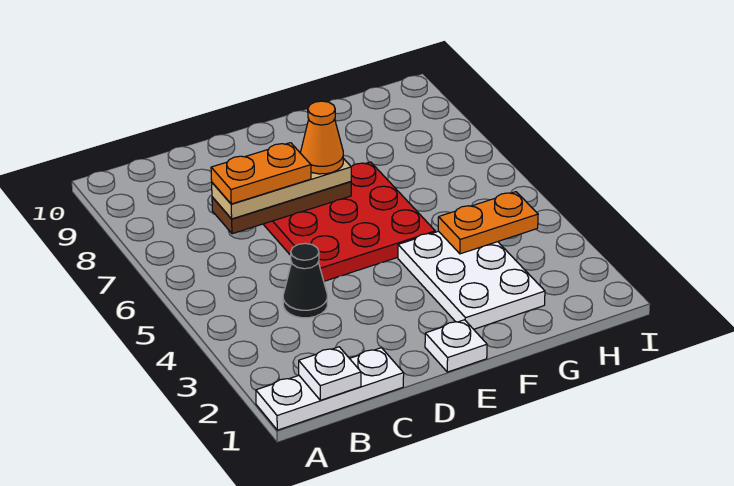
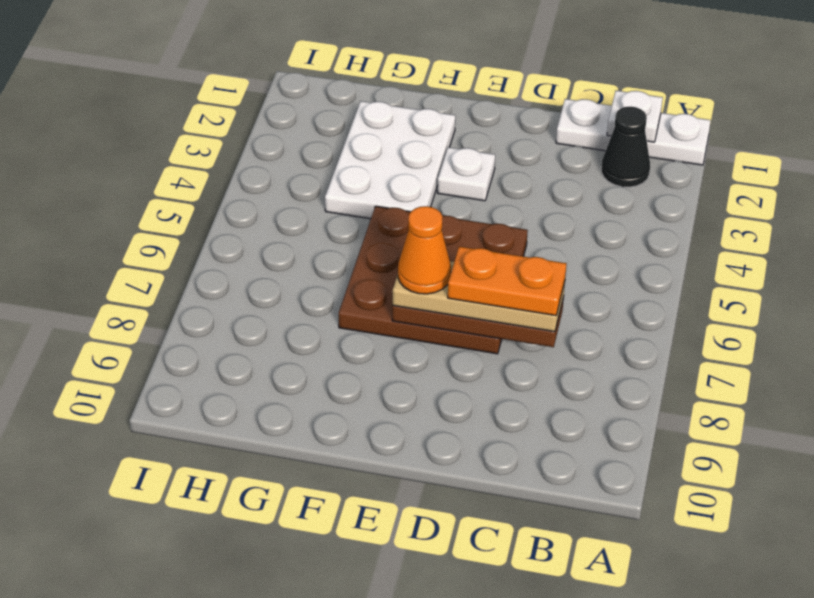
black cone C4 level 1 -> black cone B2 level 1
red plate D5:F7 level 1 -> brown plate D5:F7 level 1
white plate E1 level 1 -> white plate E3 level 1
orange plate G4:H4 level 2 -> none

